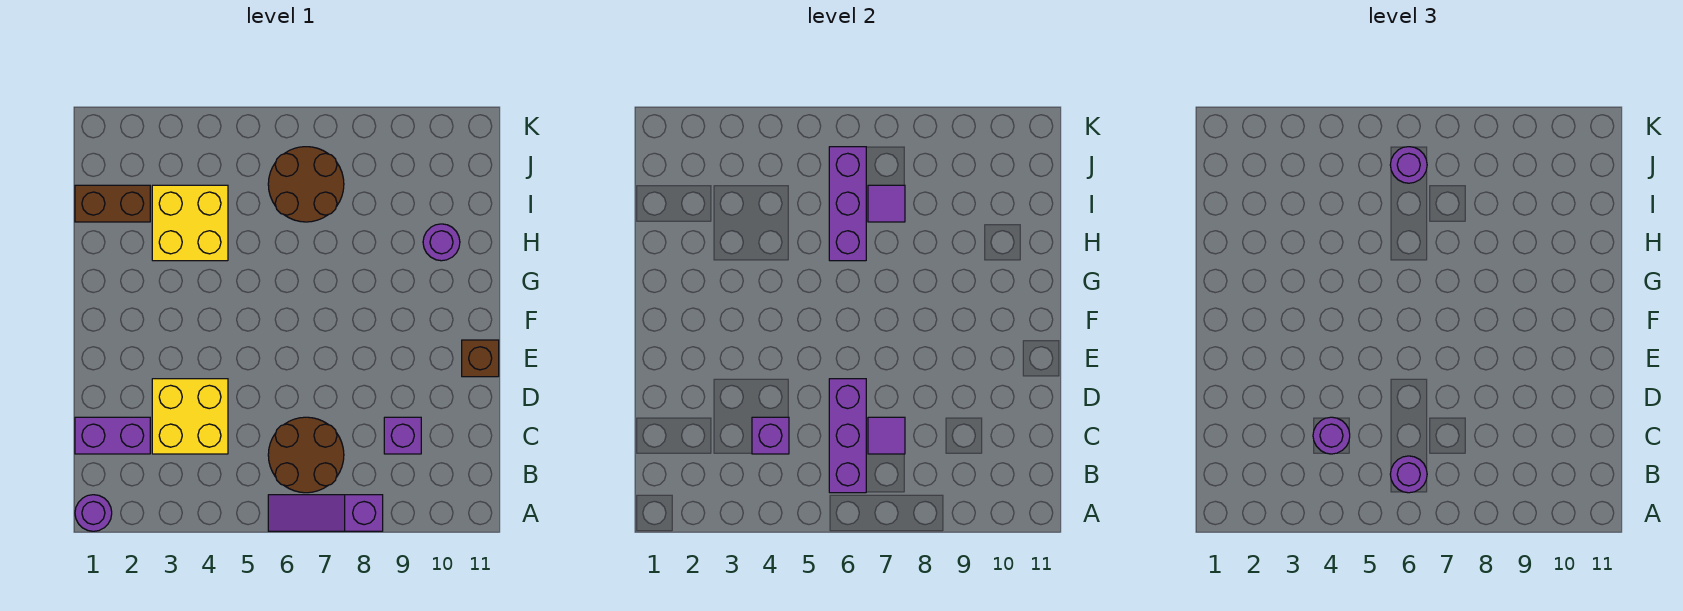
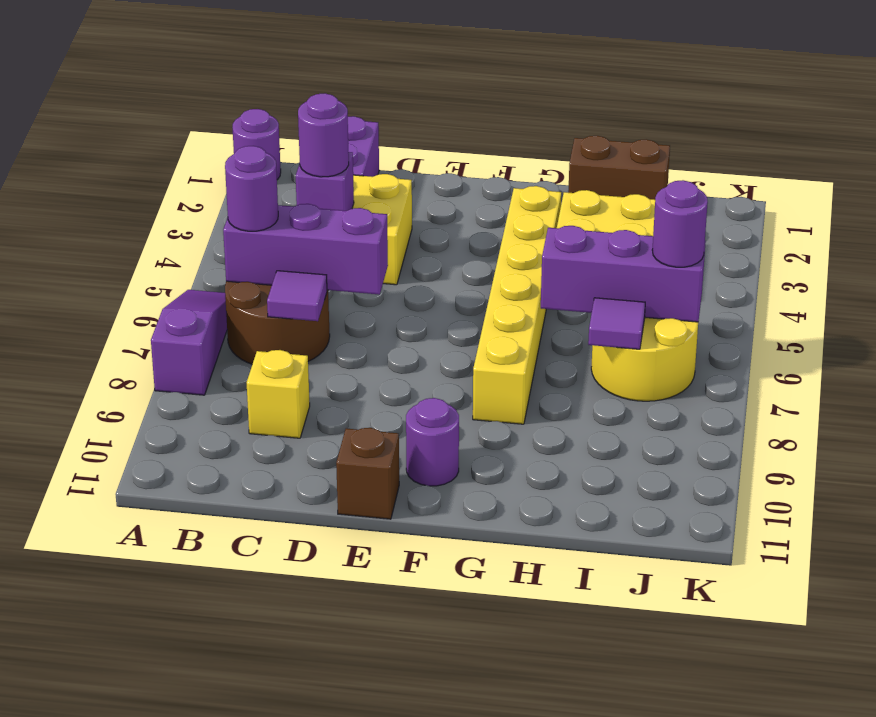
purple brick C9 level 1 -> yellow brick C9 level 1
none -> yellow brick G3:G8 level 1
purple round brick H10 level 1 -> purple round brick F10 level 1
brown brick I1:I2 level 1 -> brown brick H1:I1 level 1
brown round brick I6:J7 level 1 -> yellow round brick I6:J7 level 1

